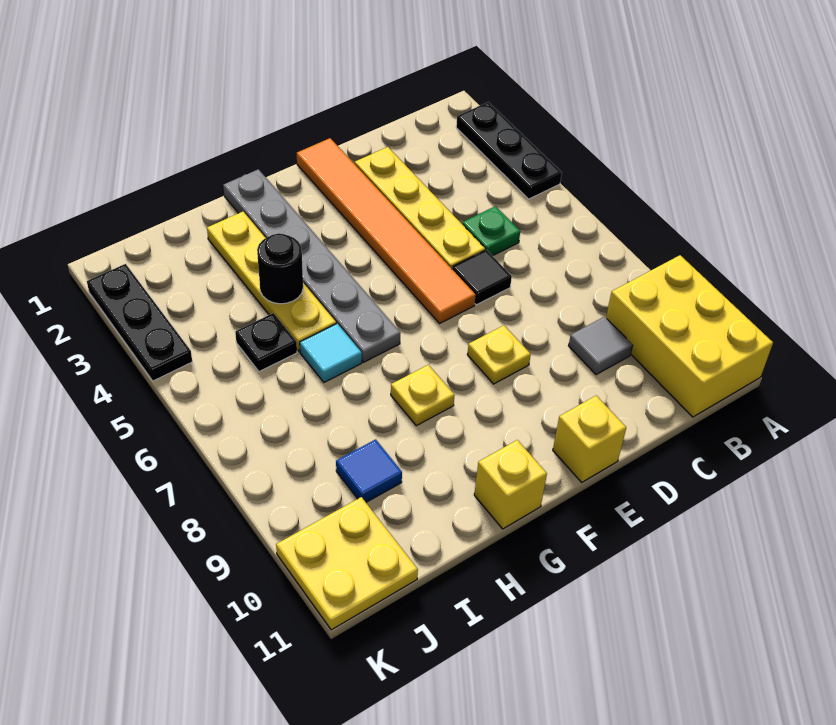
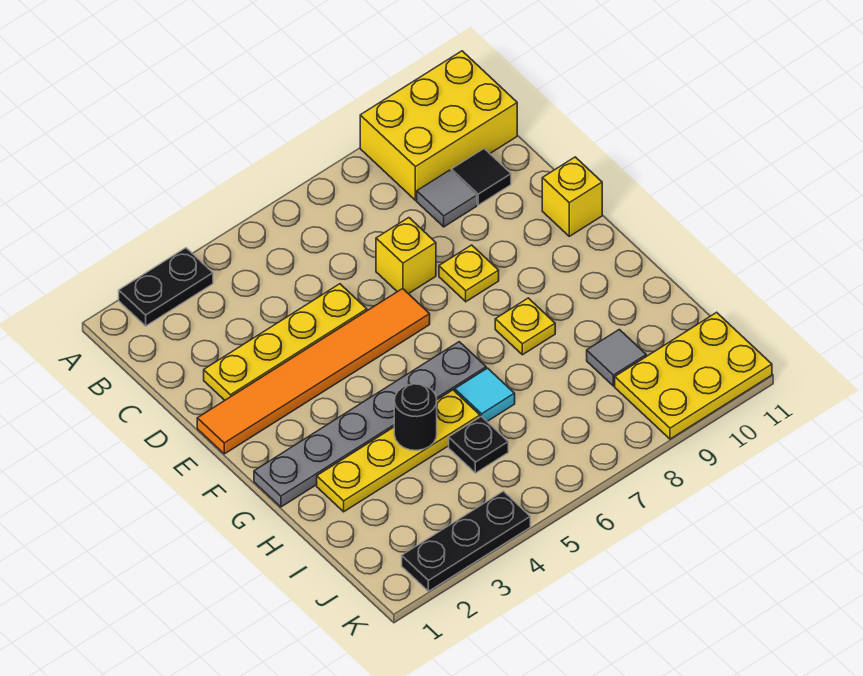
black plate A2:A4 level 1 -> black plate A2:A3 level 1
green plate C5 level 1 -> none
black tile D6 level 1 -> black tile C10 level 1
yellow brick G11 level 1 -> yellow brick D7 level 1
blue tile I9 level 1 -> grey tile I9 level 1
yellow plate J10:K11 level 1 -> yellow plate J9:K11 level 1

